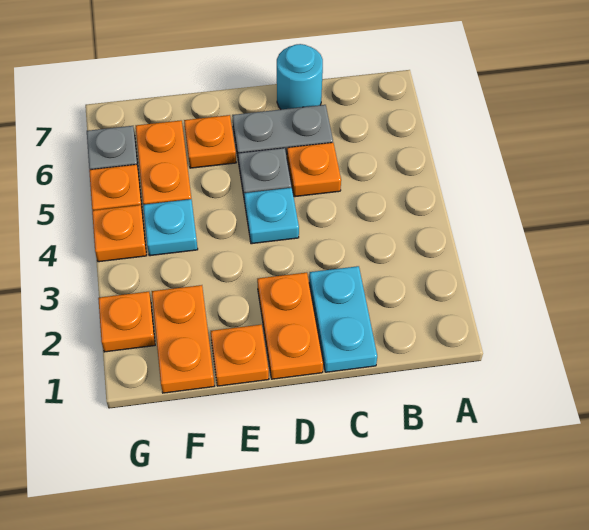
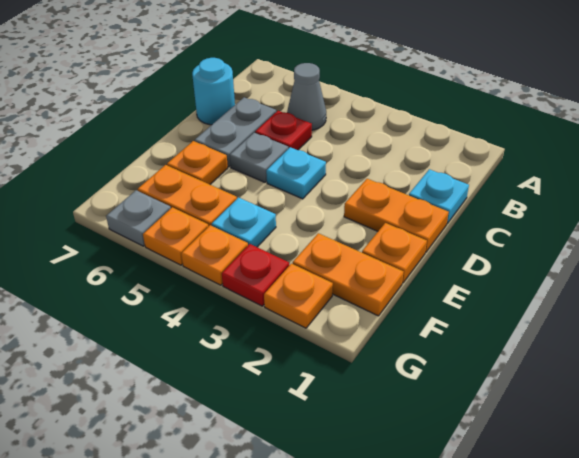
none -> grey cone B5 level 1
cyan plate C1:C2 level 1 -> cyan plate C1 level 1
orange plate C5 level 1 -> red plate C5 level 1
none -> red plate G3 level 1

